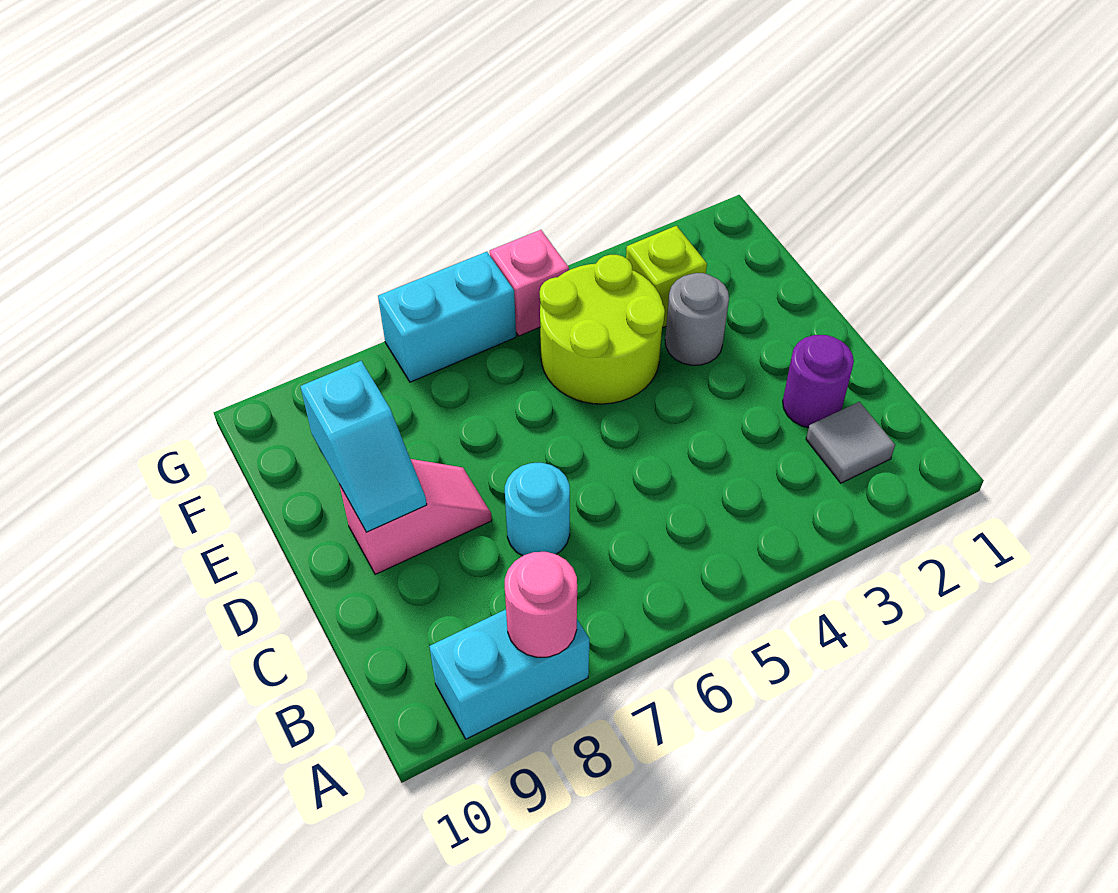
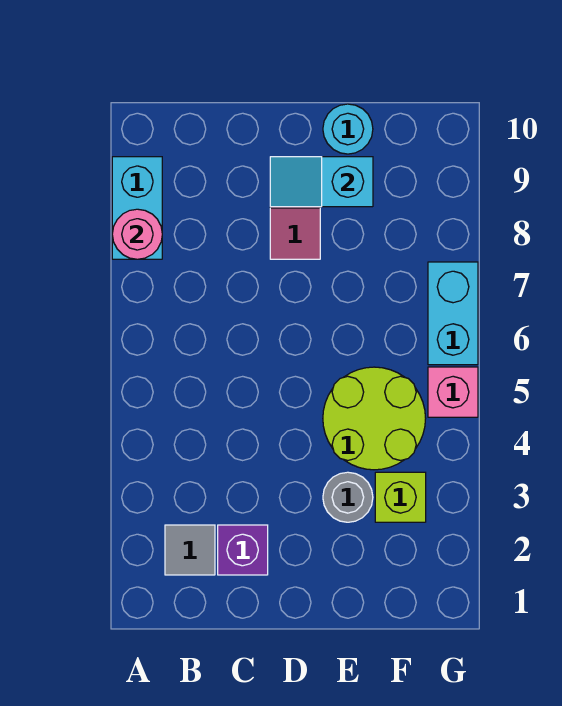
purple round brick C2 level 1 -> purple brick C2 level 1
cyan round brick C7 level 1 -> cyan round brick E10 level 1

